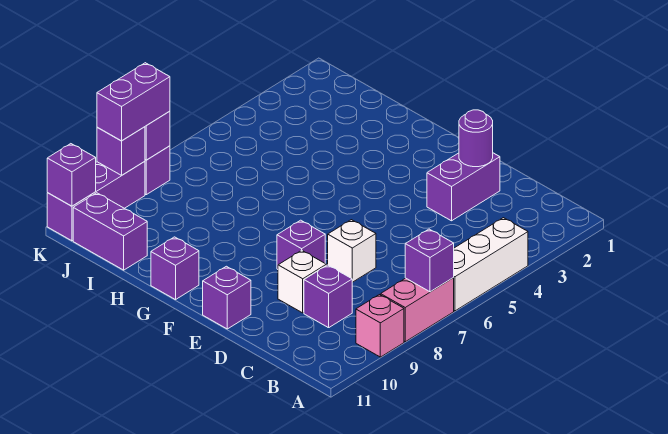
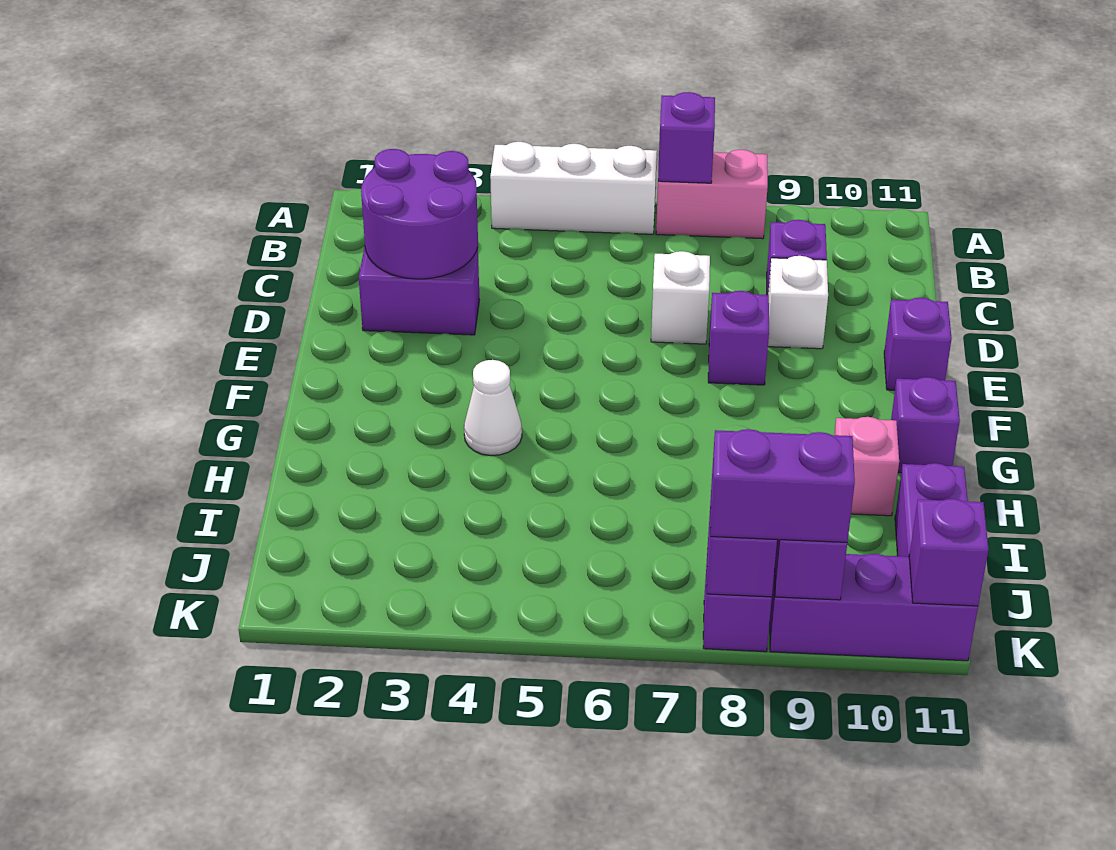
pink brick A9 level 1 -> pink brick H10 level 1
purple round brick D2 level 2 -> purple round brick C2:D3 level 2
none -> white cone G4 level 1

